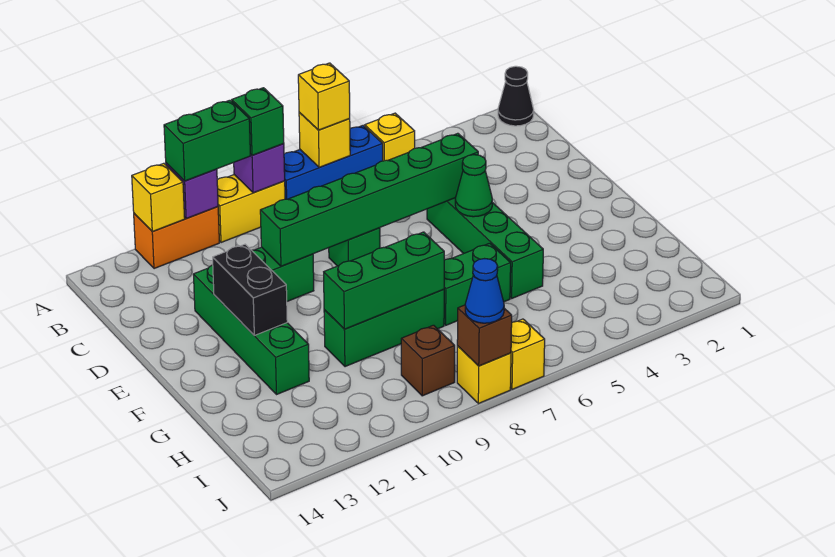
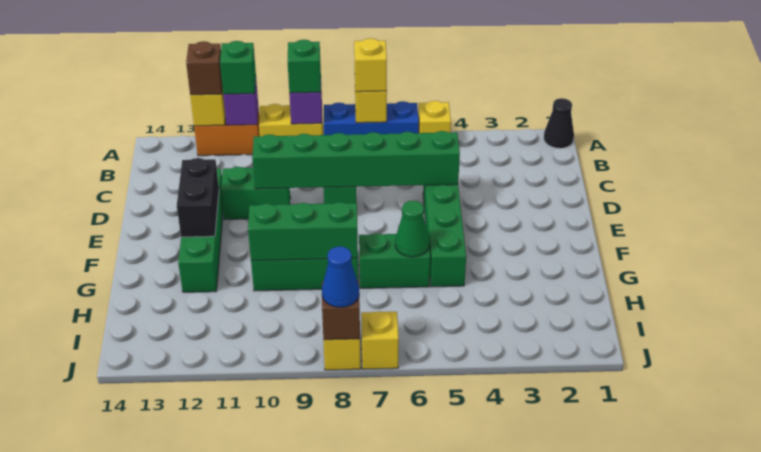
green brick A10:A11 level 3 -> green brick A11 level 3
green cone E5 level 2 -> green cone G6 level 2
brown brick I9 level 1 -> brown brick A12 level 3

